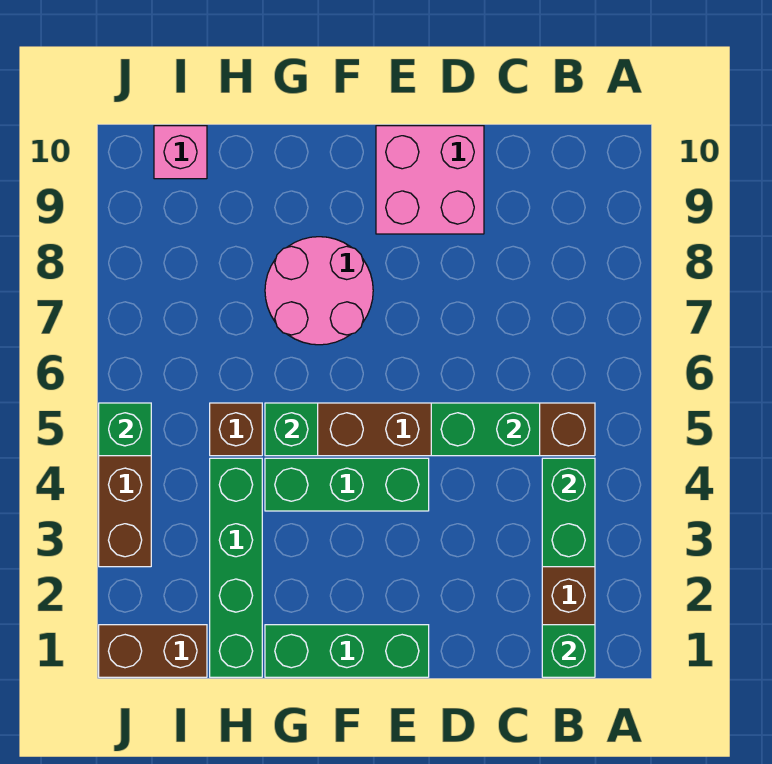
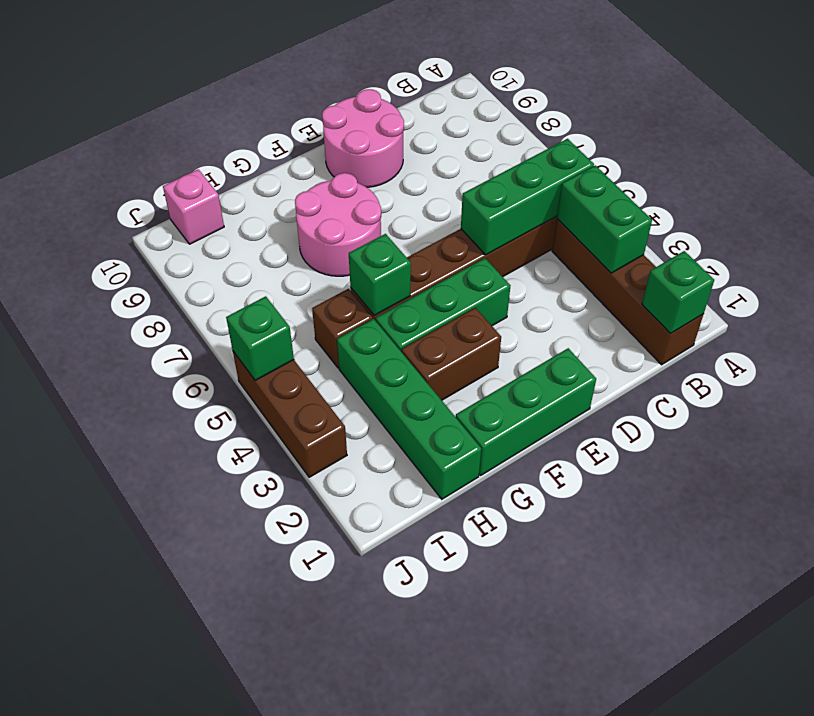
green brick C5:D5 level 2 -> green brick B5:D5 level 2
pink brick D9:E10 level 1 -> pink round brick D9:E10 level 1
brown brick I1:J1 level 1 -> brown brick F3:G3 level 1

